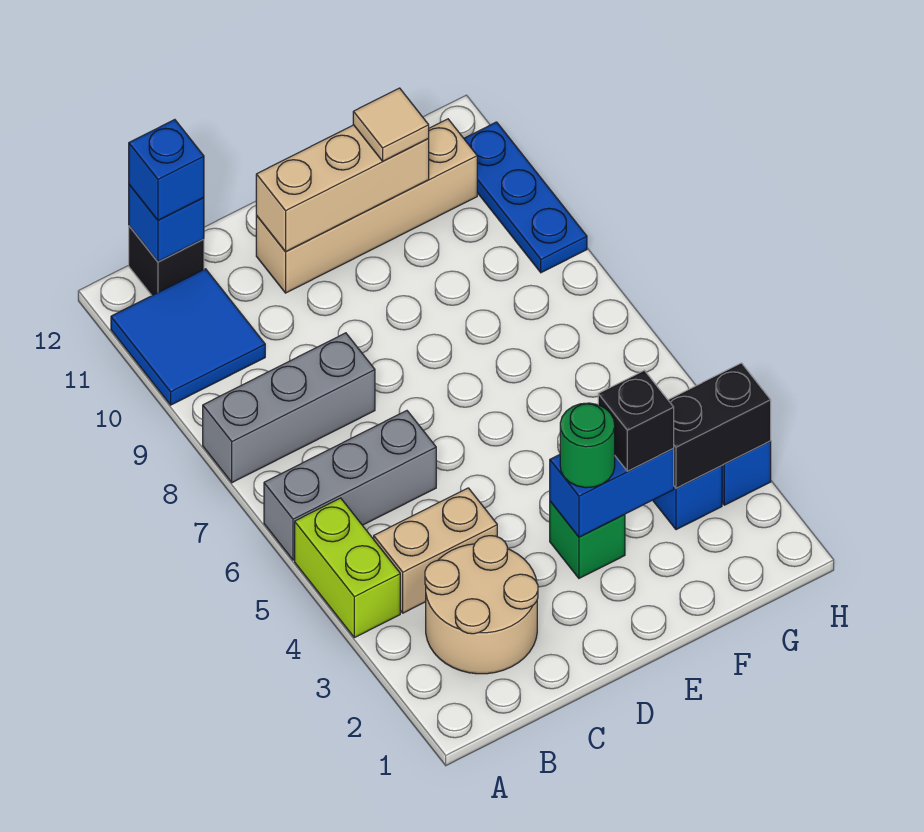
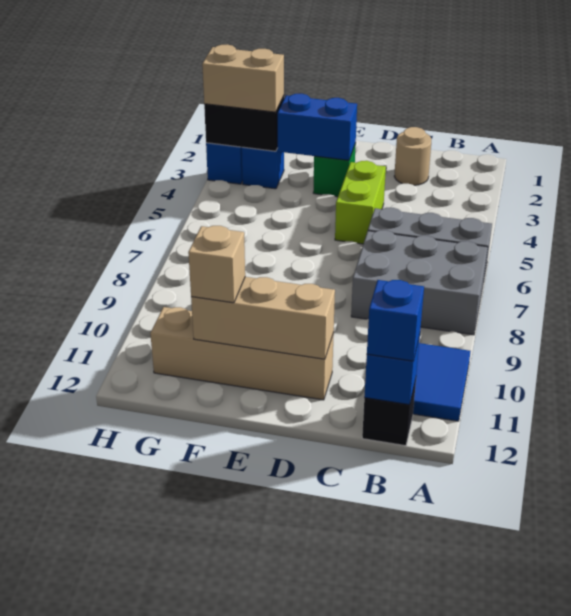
lime brick A4:A5 level 1 -> lime brick D4:D5 level 1
grey brick A8:C8 level 1 -> grey brick A7:C8 level 1
tan round brick B2:C3 level 1 -> tan round brick C2 level 1
tan brick B4:C4 level 1 -> tan brick G3:H3 level 3
green round brick E3 level 3 -> none
black brick F3 level 3 -> none
tan tile F11 level 3 -> tan brick F11 level 3
blue plate H9:H11 level 1 -> none

